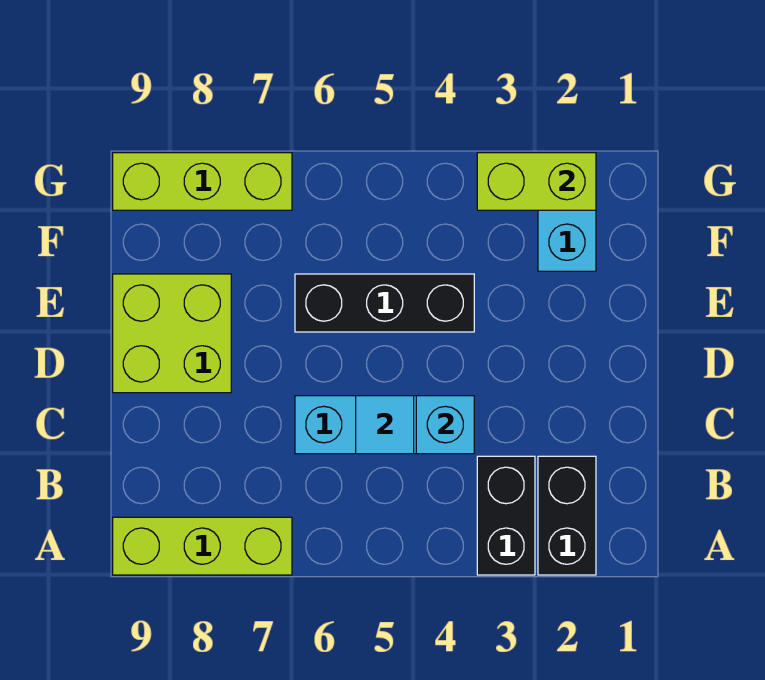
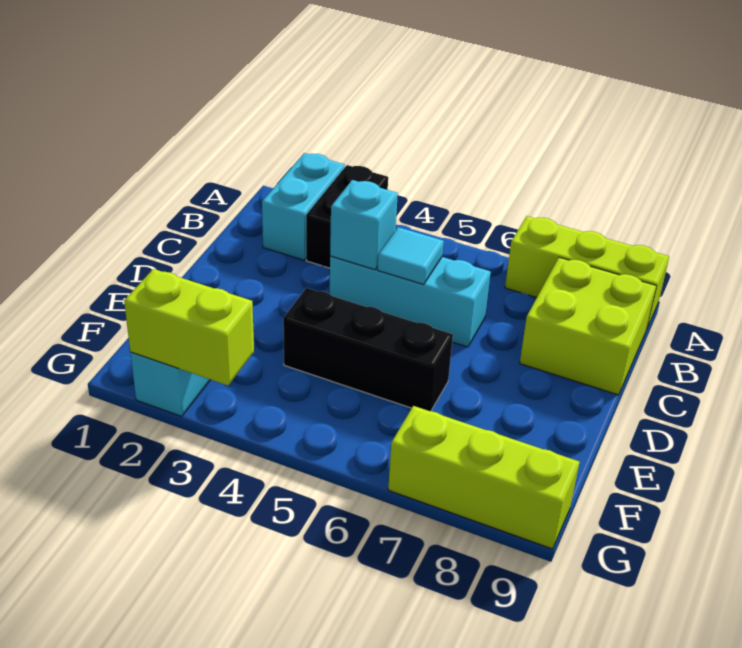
black brick A2:B2 level 1 -> cyan brick A2:B2 level 1
lime brick D8:E9 level 1 -> lime brick B8:C9 level 1

